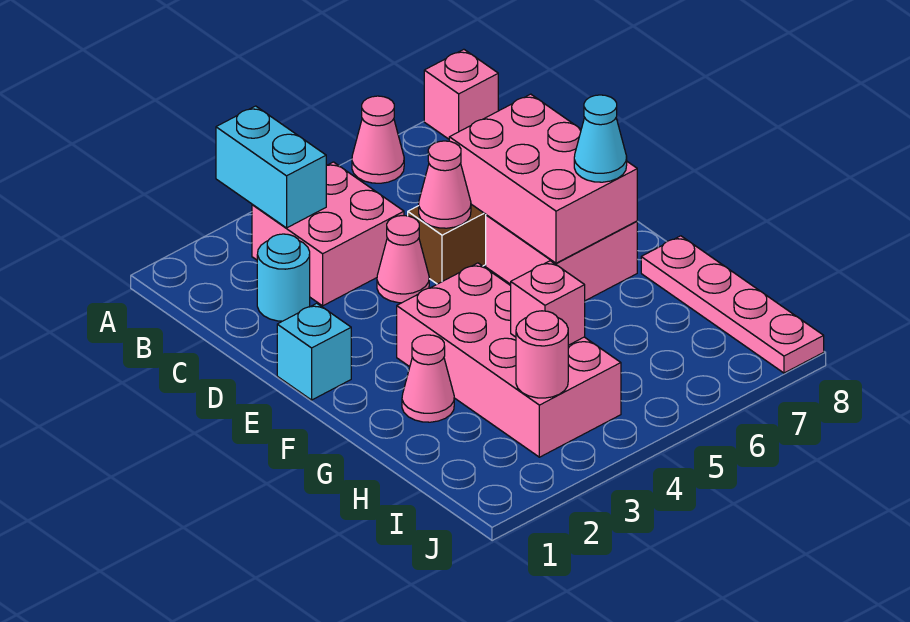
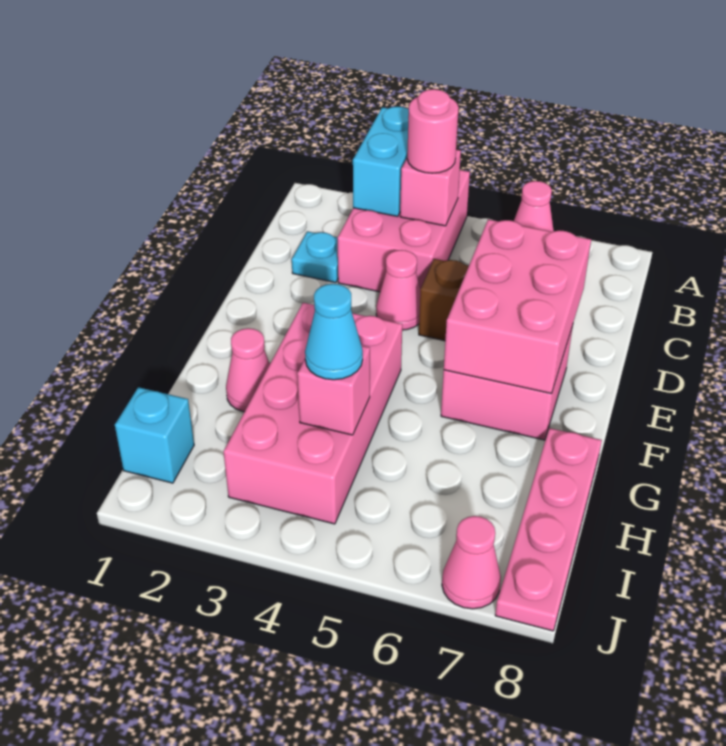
pink brick A8 level 1 -> pink brick B4 level 2
pink brick B3:C4 level 1 -> pink brick A3:C4 level 1
cyan round brick C2 level 1 -> cyan plate C2 level 1
pink cone D5 level 2 -> pink cone J7 level 1
cyan brick E1 level 1 -> cyan brick I1 level 1
cyan cone F7 level 3 -> cyan cone H4 level 3
pink round brick I3 level 2 -> pink round brick B4 level 3

